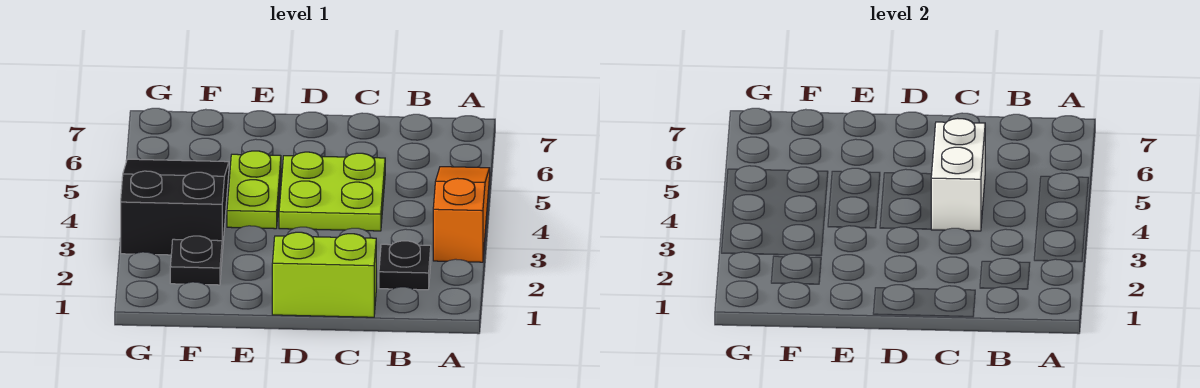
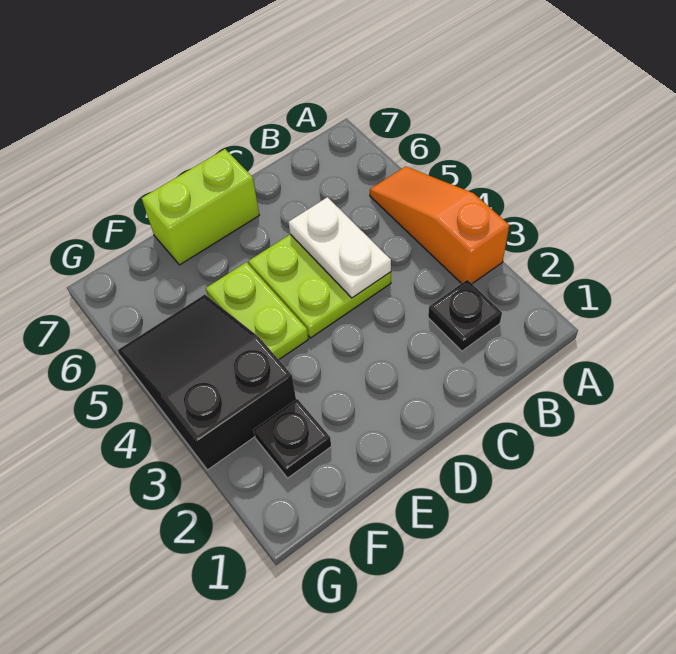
lime brick C1:D1 level 1 -> lime brick D7:E7 level 1
white brick C4:C5 level 2 -> white plate C4:C5 level 2

